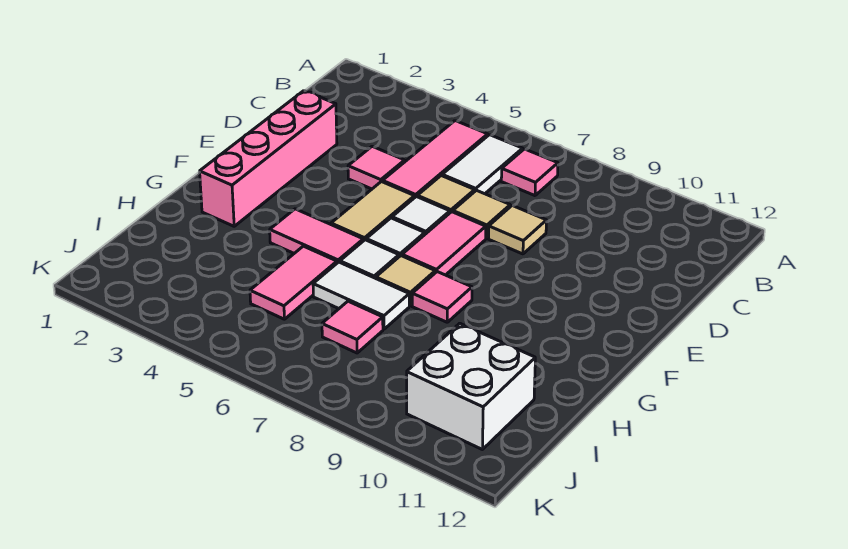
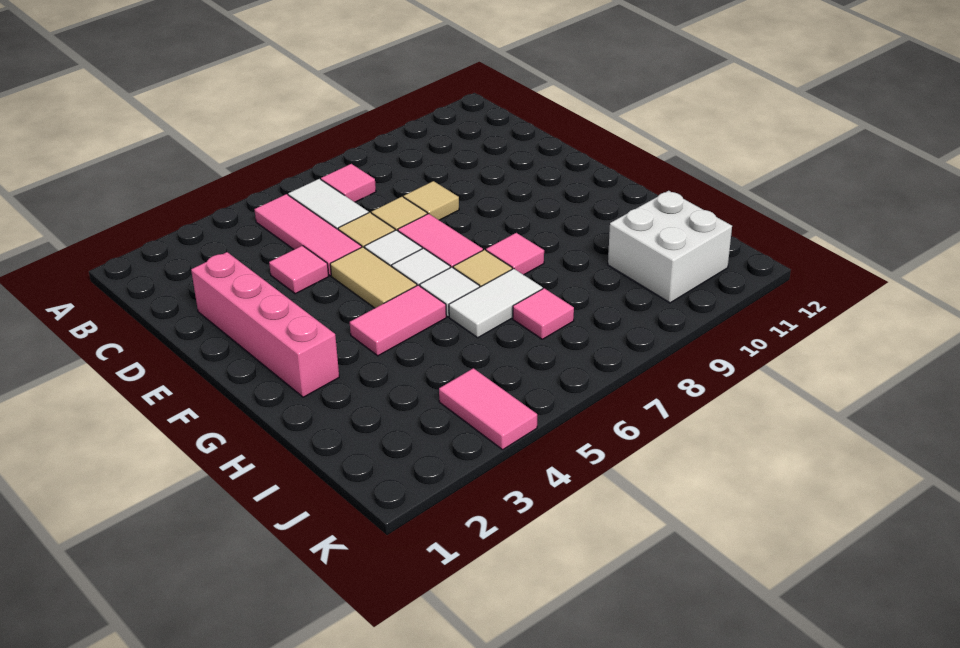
pink tile H5:I5 level 1 -> pink tile J4:K4 level 1

